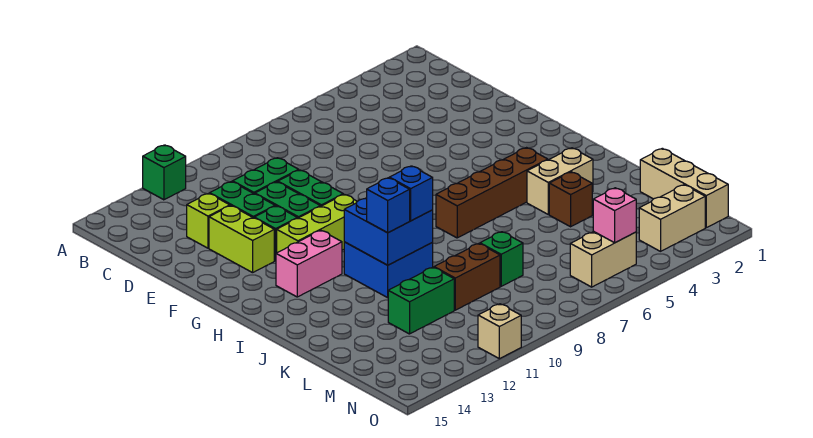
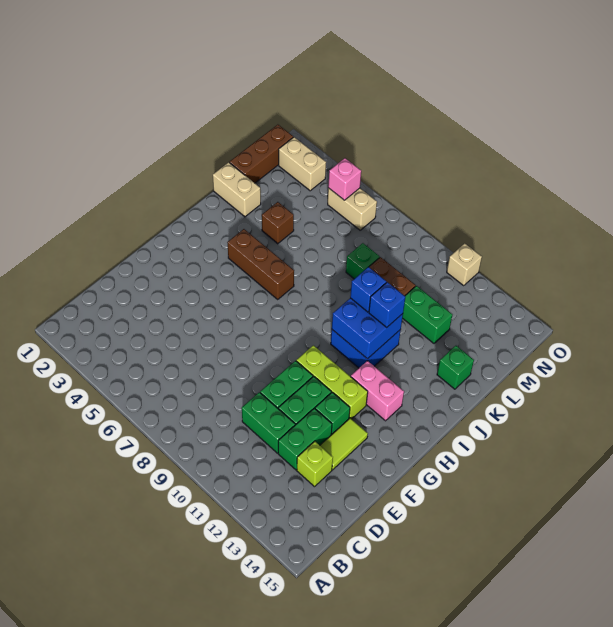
green brick A12 level 1 -> green brick K14 level 1
lime brick E13:F13 level 1 -> lime tile E13:F13 level 1
brown brick I4:I7 level 1 -> brown brick I4:I6 level 1
tan brick J3:J4 level 1 -> tan brick K1:K2 level 1
tan brick L1:N1 level 1 -> brown brick L1:N1 level 1

